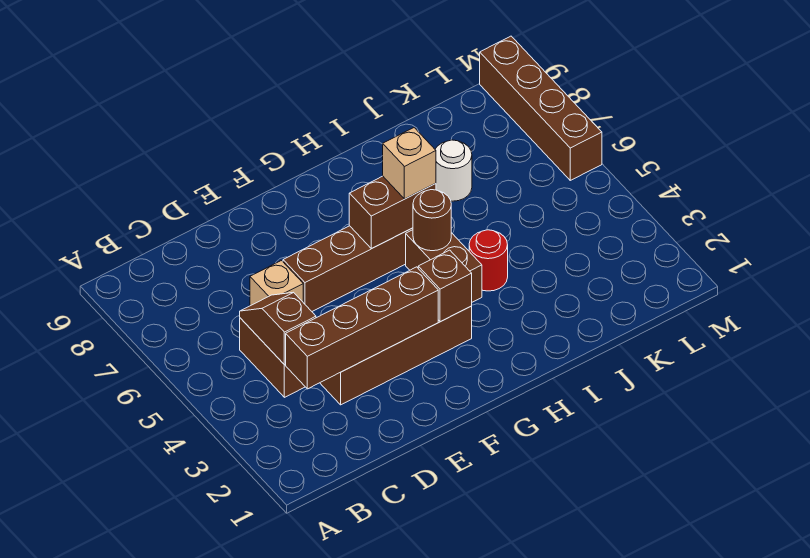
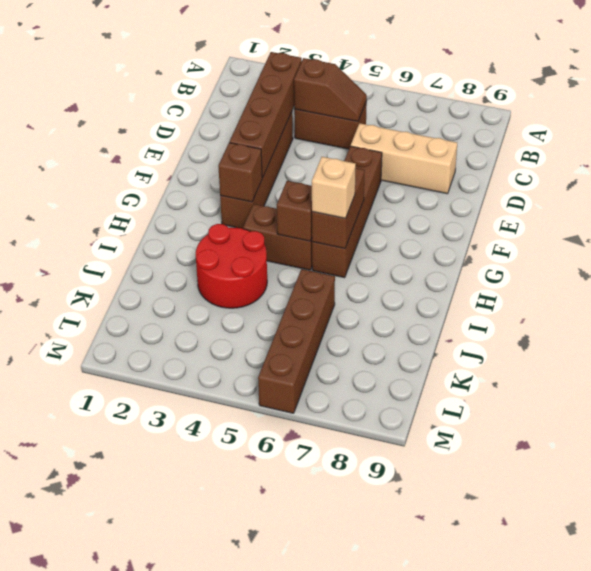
tan brick D6 level 1 -> tan brick D6:D8 level 1
brown round brick H5 level 2 -> brown brick H5 level 2
red round brick I4 level 1 -> red round brick I3:J4 level 1
white round brick J7 level 1 -> none
brown brick M6:M9 level 1 -> brown brick J6:M6 level 1

